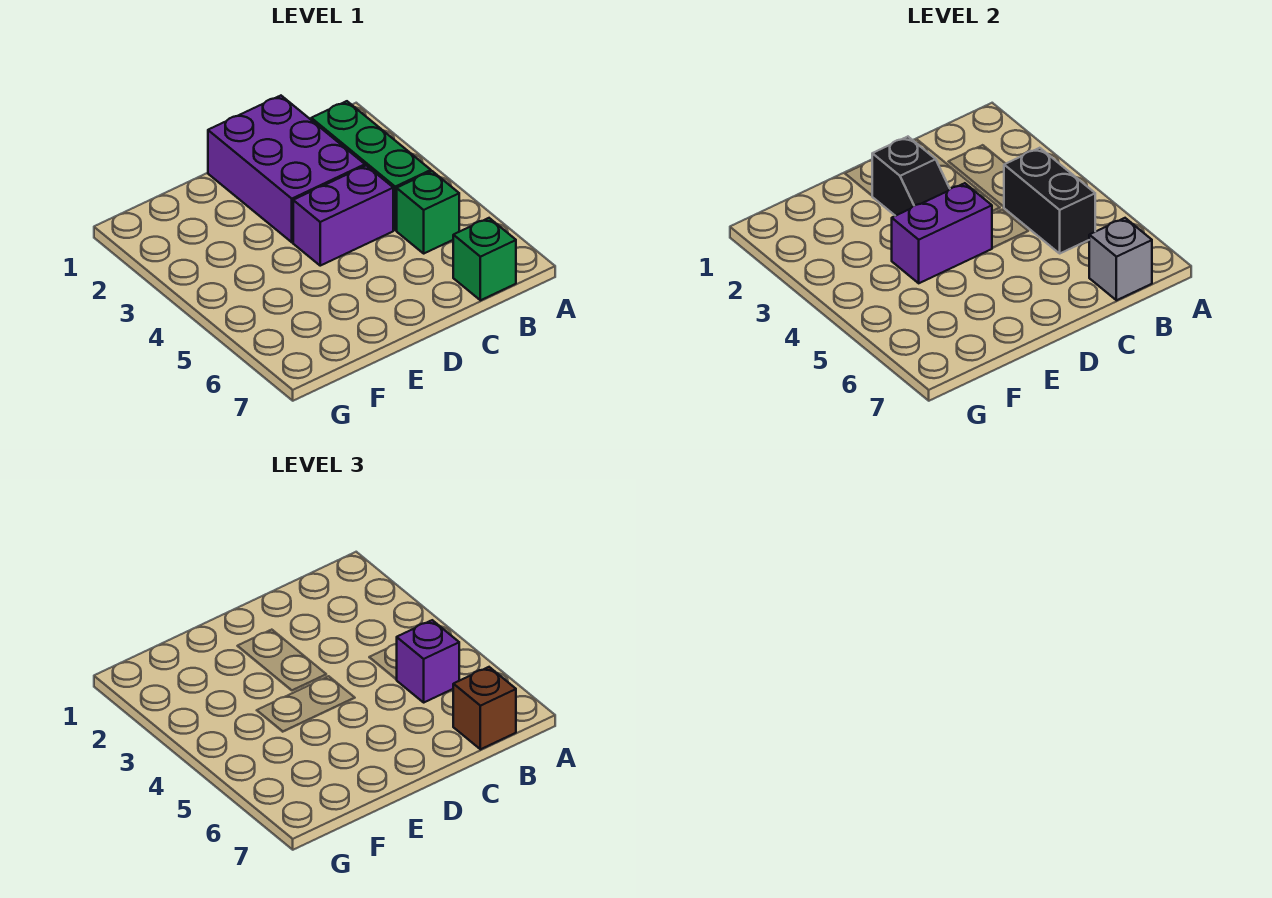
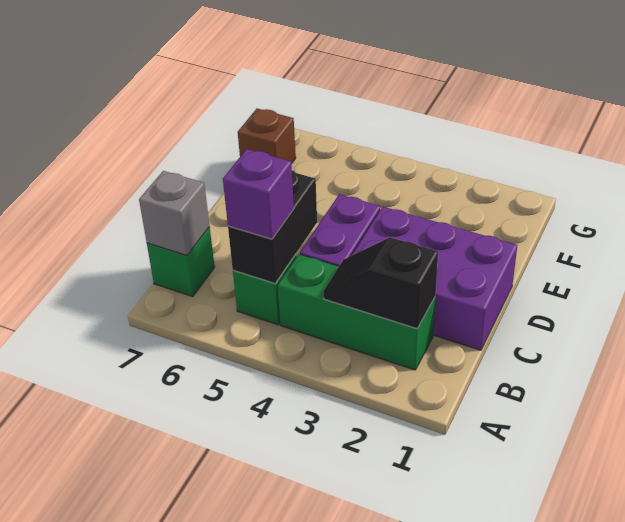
black brick B4:B5 level 2 -> black brick B5:C5 level 2
brown brick B7 level 3 -> brown brick F7 level 1
black slope D2:D3 level 2 top 2 -> black slope B2:B3 level 2 top 2
purple brick D4:E4 level 2 -> none

